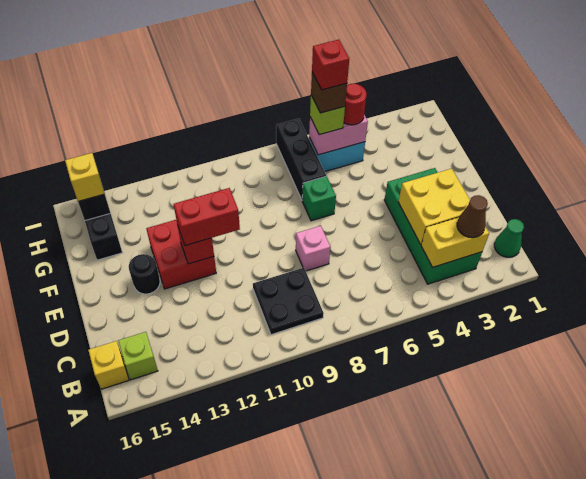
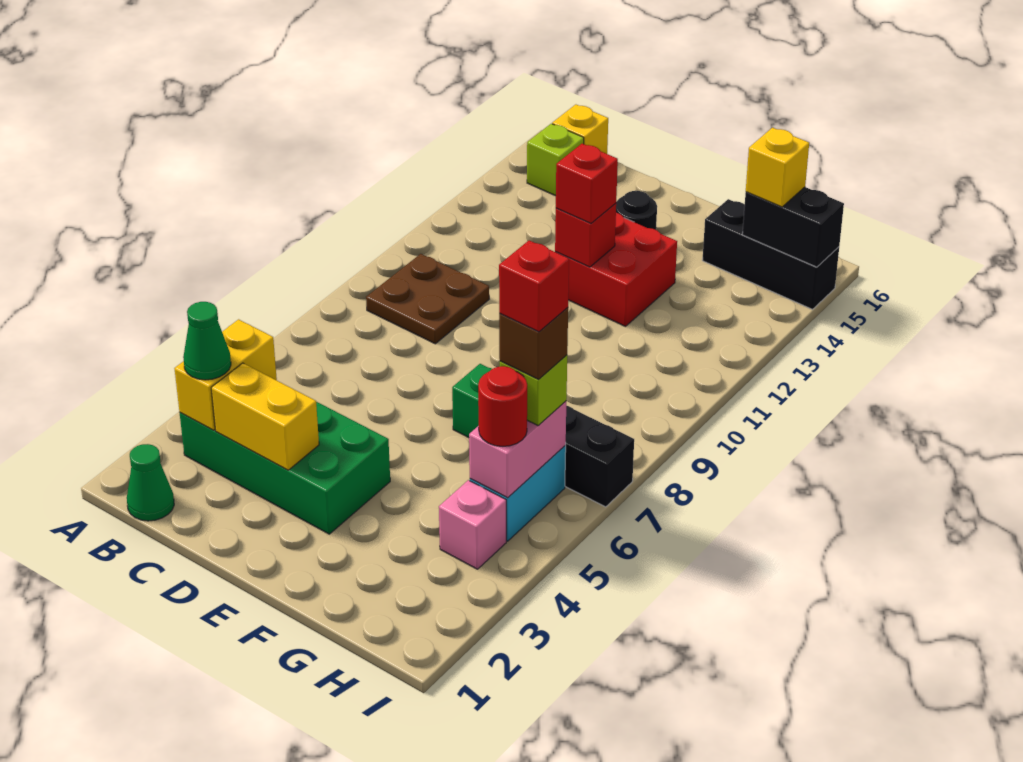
brown cone B3 level 3 -> green cone B3 level 3
black plate B9:C10 level 1 -> brown plate B9:C10 level 1
yellow brick C3:D4 level 2 -> yellow brick C3:D3 level 2
pink brick D8 level 1 -> pink brick H4 level 1
red brick E11:E12 level 3 -> red brick E12 level 3

